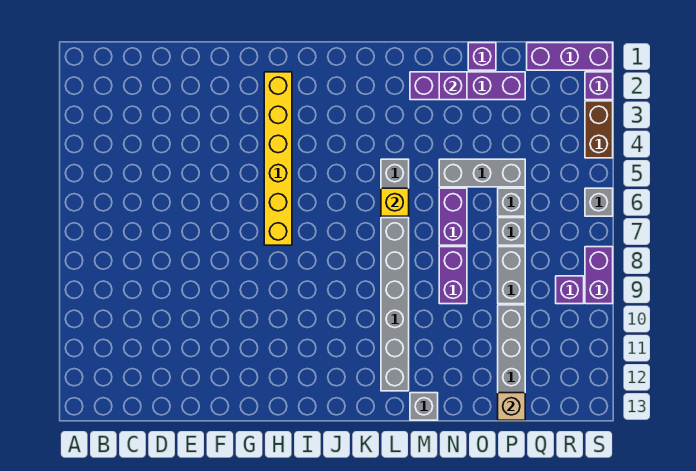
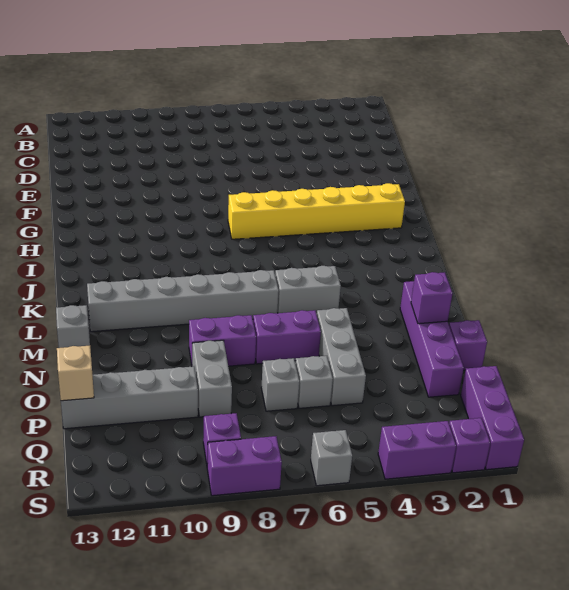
yellow brick L6 level 2 -> none
grey brick P8:P9 level 1 -> grey brick O9:P9 level 1
brown brick S3:S4 level 1 -> purple brick S3:S4 level 1

